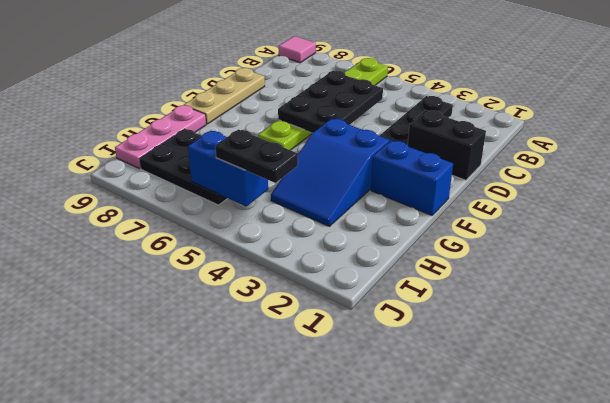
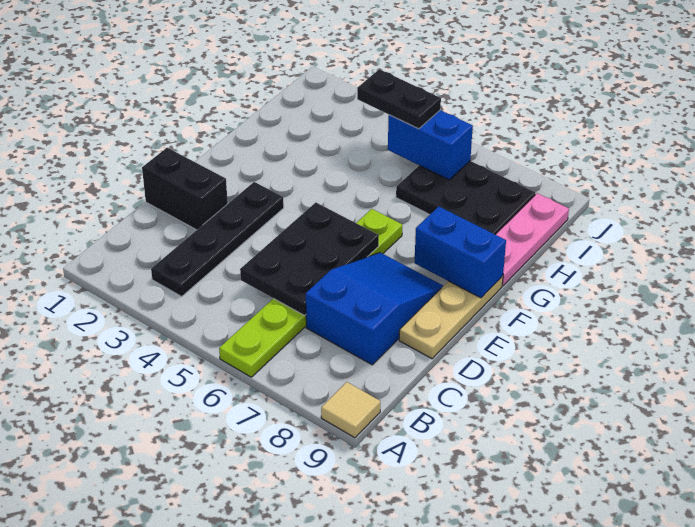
pink tile A9 level 1 -> tan tile A9 level 1
blue brick F1:F2 level 1 -> blue brick F8:F9 level 2
blue slope F3:H4 level 1 top F -> blue slope C7:E8 level 1 top C

